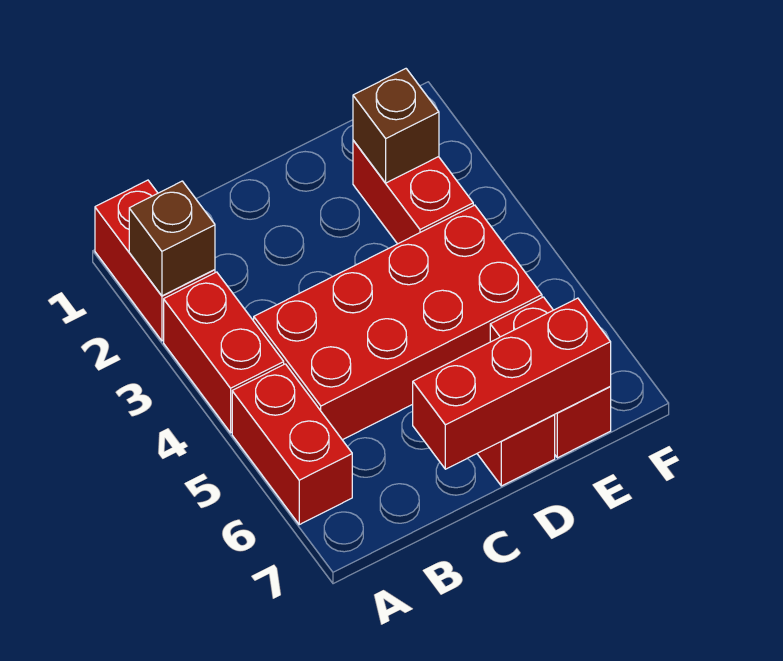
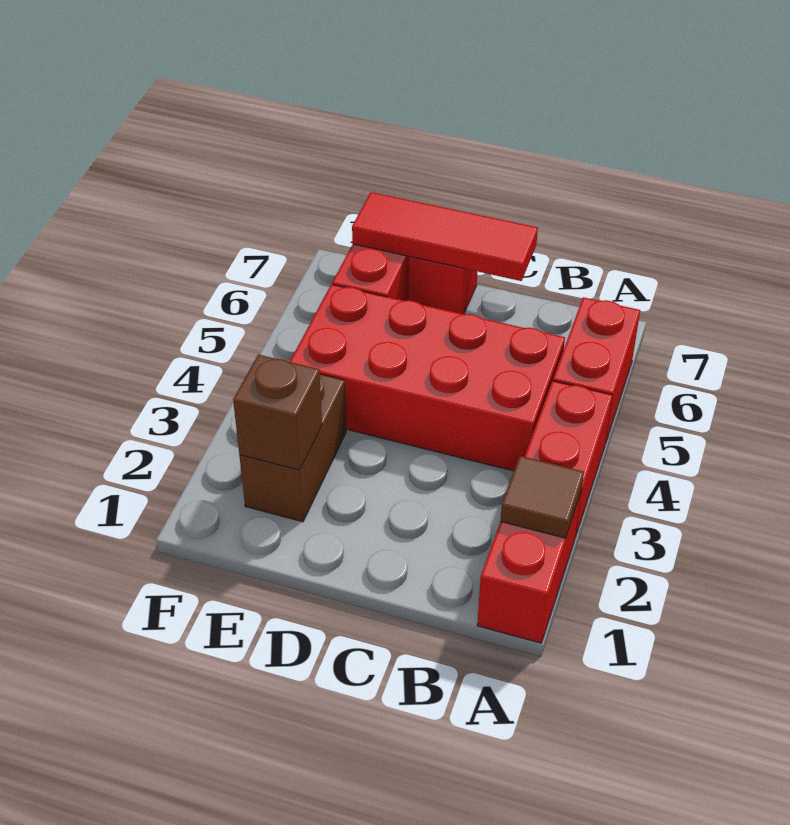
brown brick A2 level 2 -> brown tile A2 level 2
red brick C7:E7 level 2 -> red tile C7:E7 level 2
red brick E2:E3 level 1 -> brown brick E2:E3 level 1

